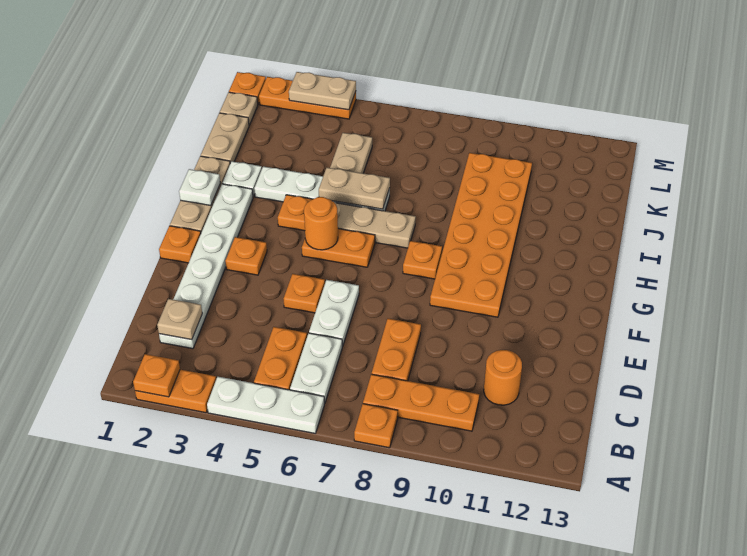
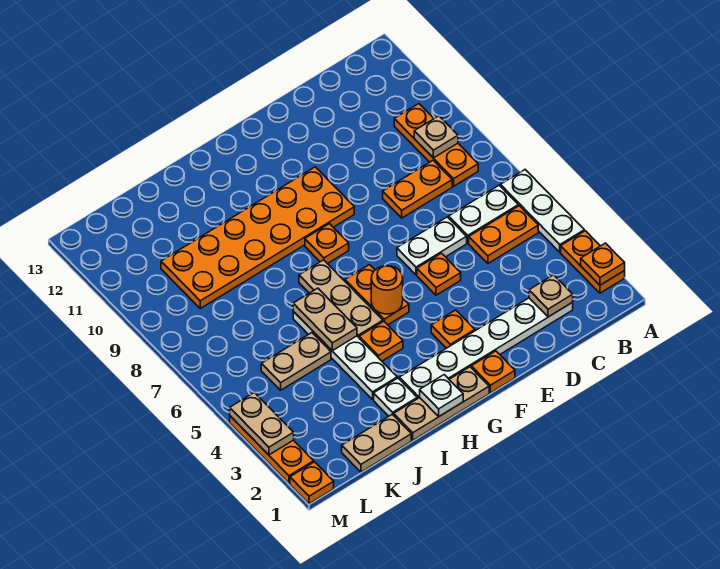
orange plate A8 level 1 -> none
orange round brick C11 level 1 -> none
tan plate L1 level 1 -> tan plate B9 level 2

